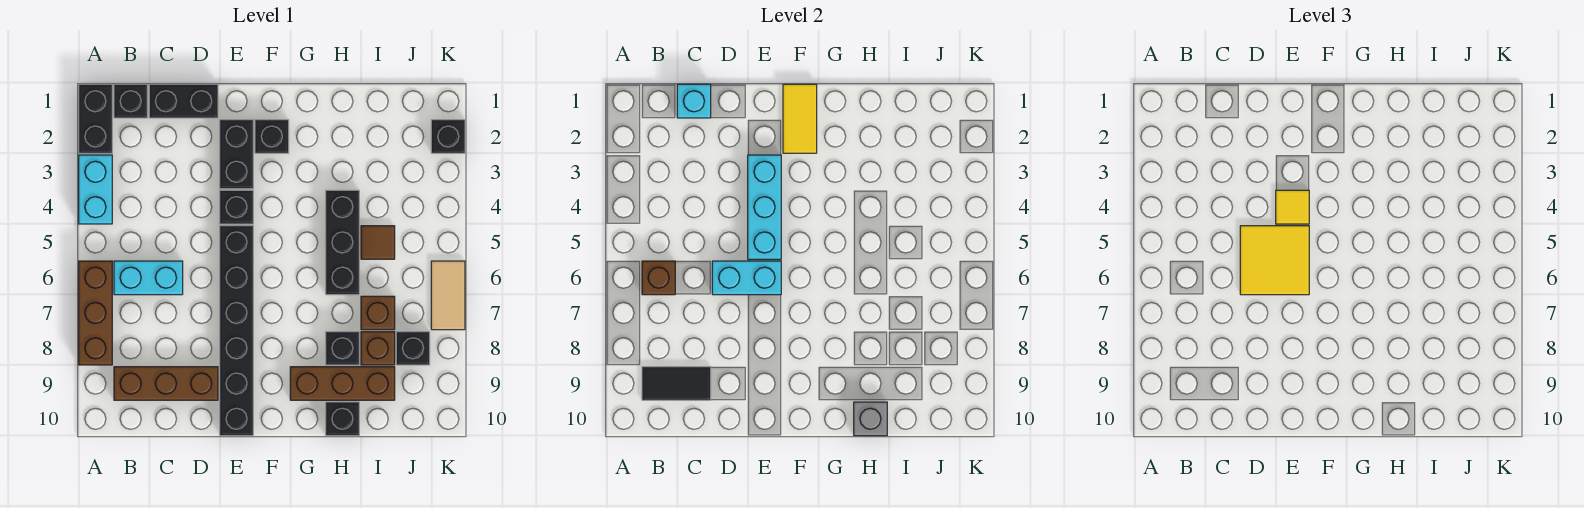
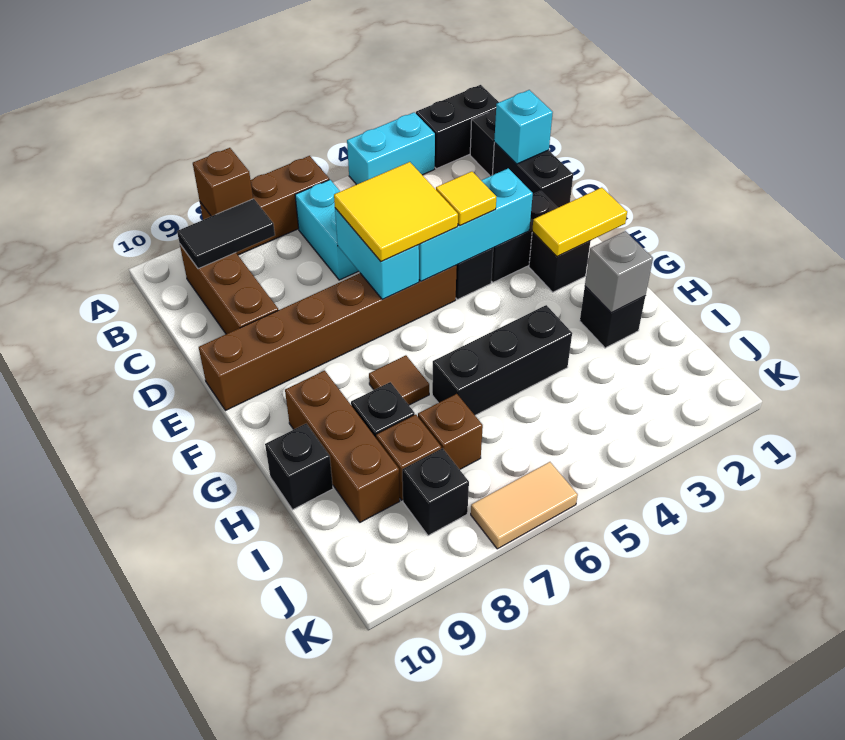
brown brick B6 level 2 -> brown brick A8 level 2
black tile B9:C9 level 2 -> black tile B8:B9 level 2
black brick E5:E10 level 1 -> brown brick E5:E10 level 1
grey brick H10 level 2 -> grey brick H2 level 2
brown tile I5 level 1 -> brown tile G7 level 1
black brick K2 level 1 -> black brick H2 level 1

